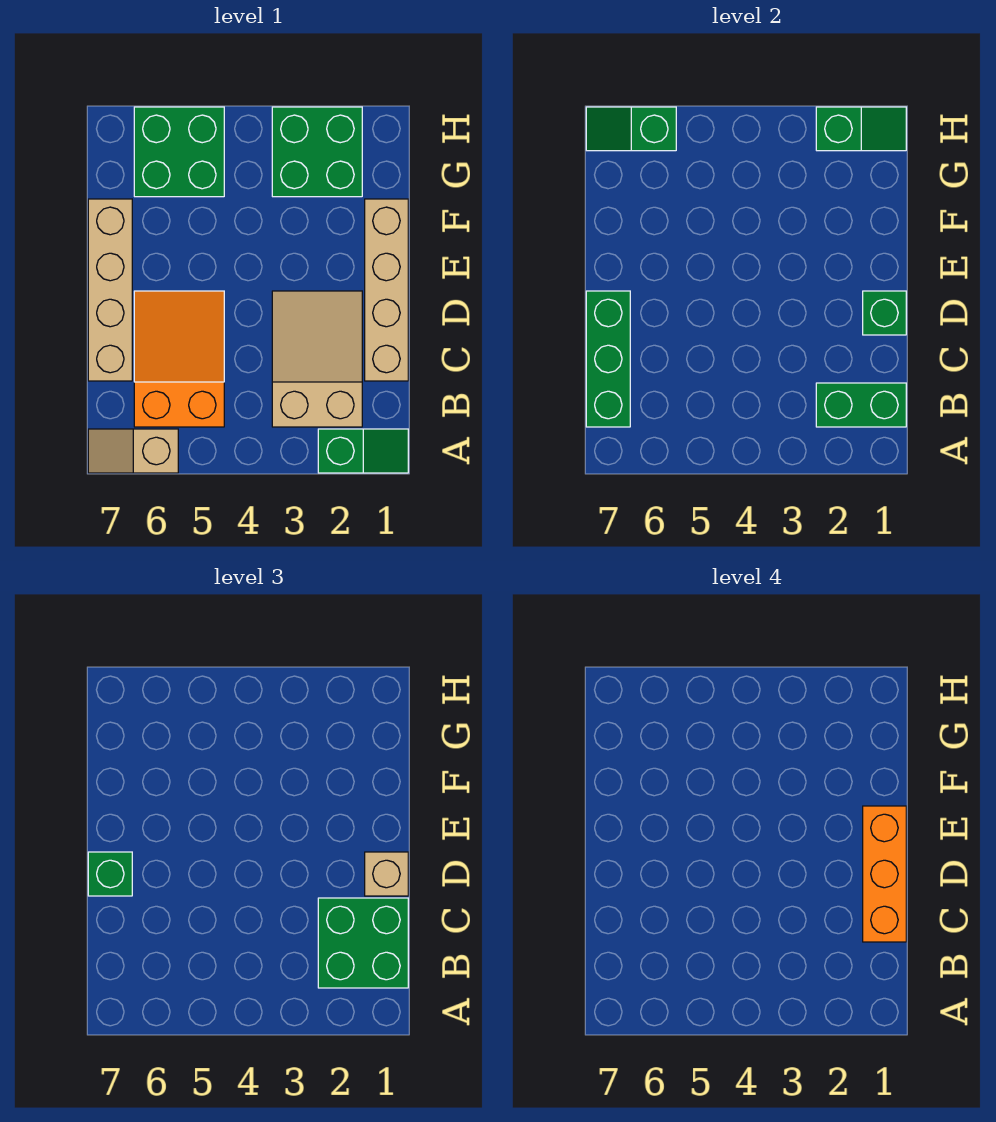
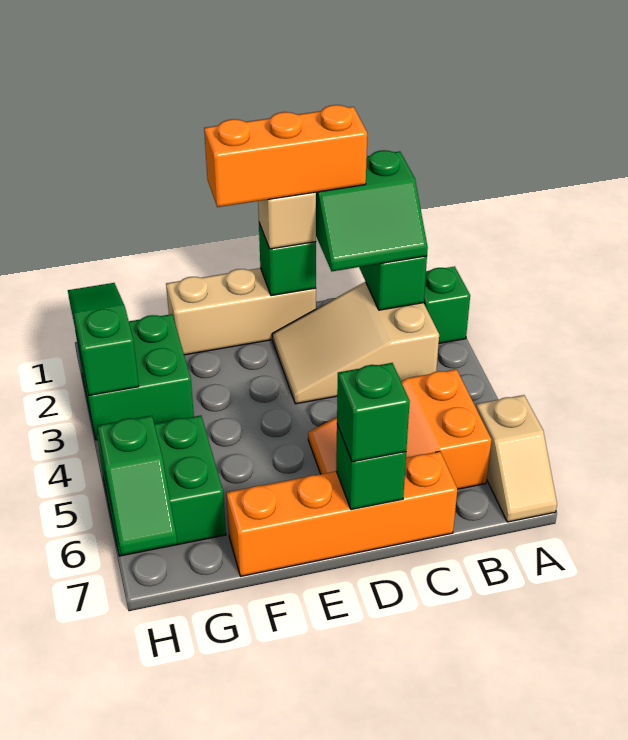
green brick B1:C2 level 3 -> green slope B1:C2 level 3 top 1
green brick B7:D7 level 2 -> green brick D7 level 2
tan brick C1:F1 level 1 -> tan brick D1:F1 level 1
tan brick C7:F7 level 1 -> orange brick C7:F7 level 1
green slope H1:H2 level 2 top 2 -> green slope H1:H3 level 2 top 3

